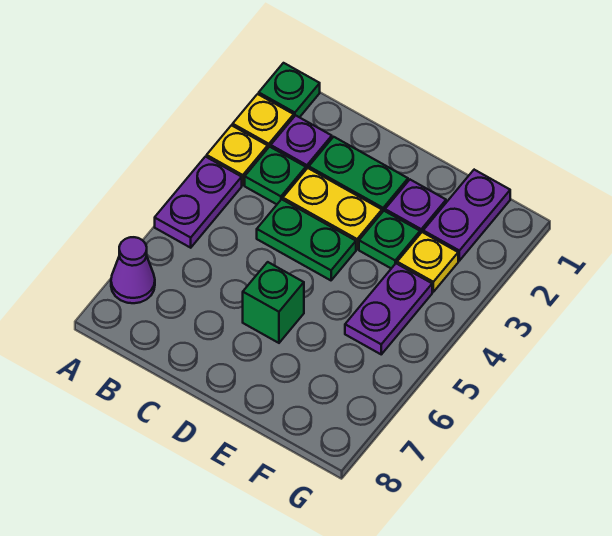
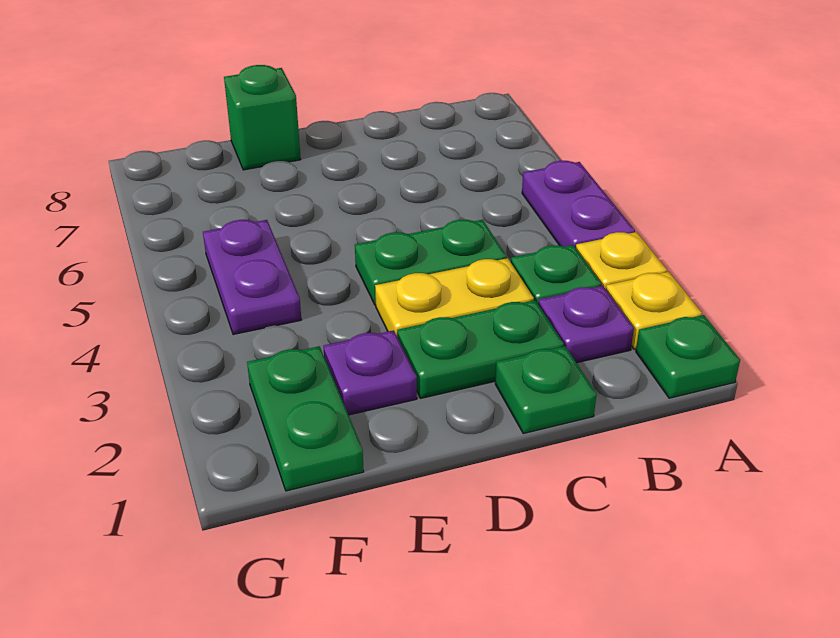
purple cone A7 level 1 -> none
green brick D6 level 1 -> green brick E8 level 1
green plate E3 level 1 -> green plate C1 level 1
purple plate F1:F2 level 1 -> green plate F1:F2 level 1
yellow plate F3 level 1 -> none

